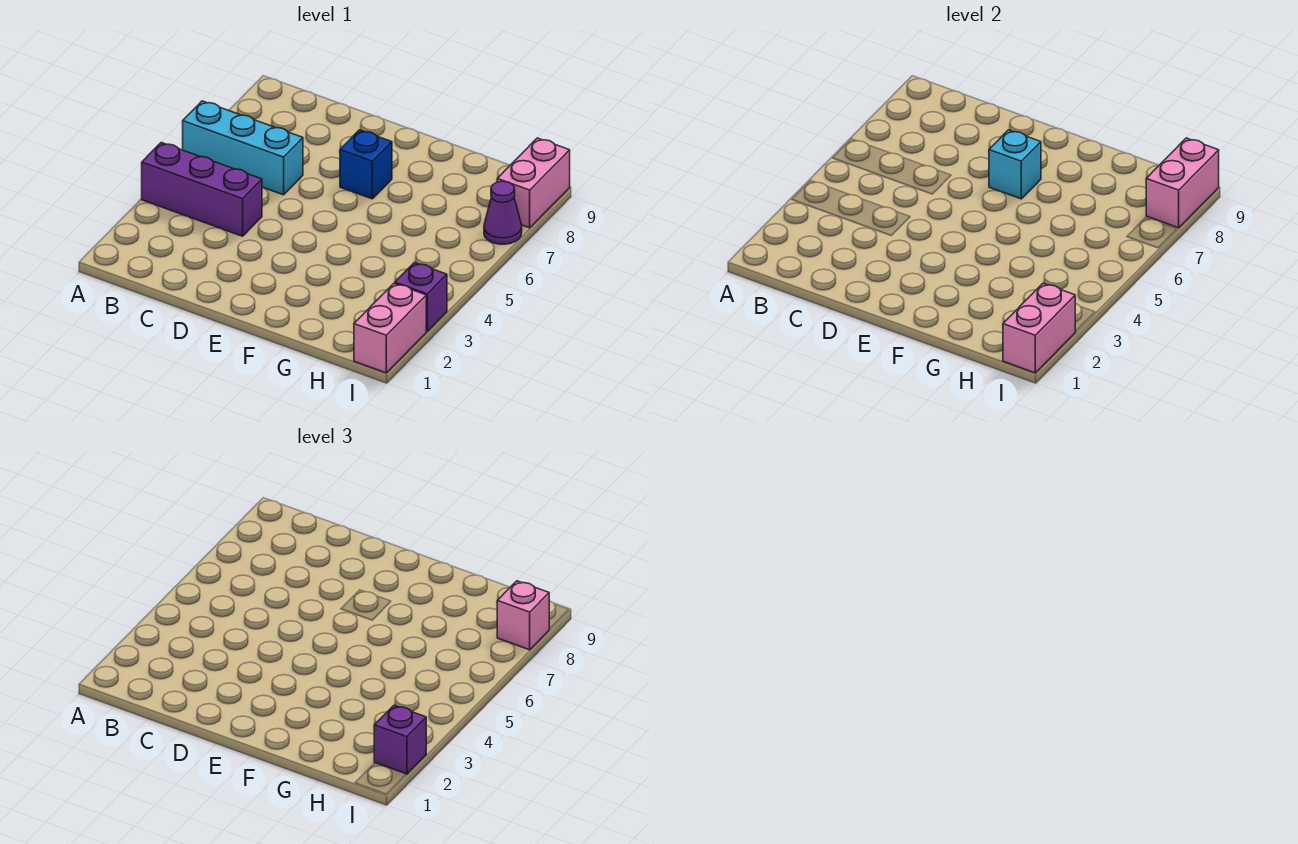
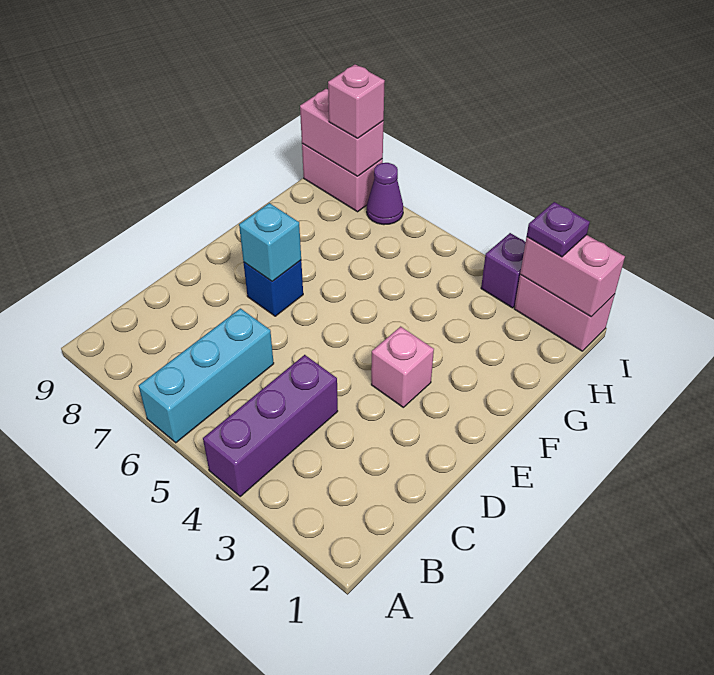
none -> pink brick E3 level 1
purple brick I2 level 3 -> purple plate I2 level 3

